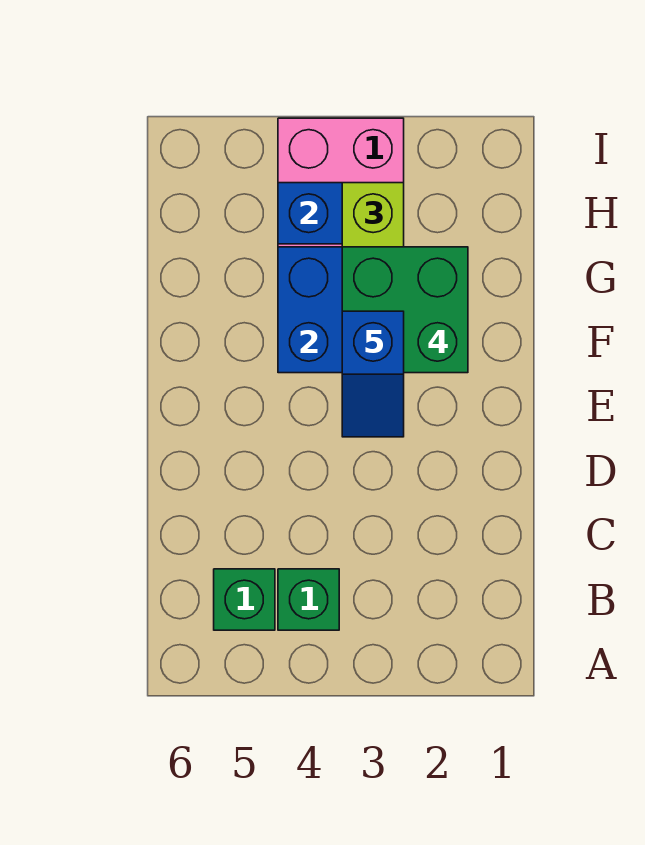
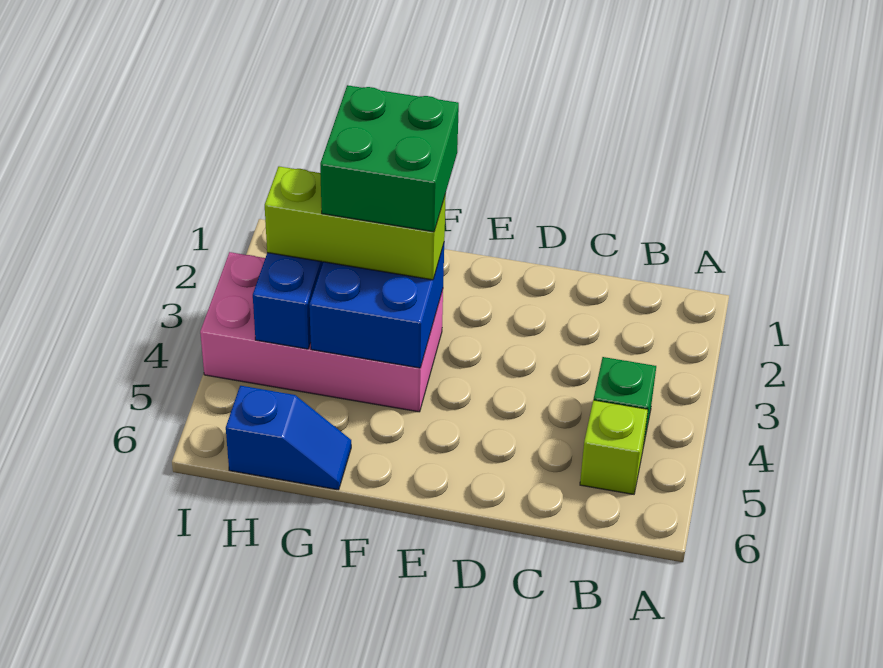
green brick B5 level 1 -> lime brick B5 level 1
blue slope E3:F3 level 5 top F -> blue slope G6:H6 level 1 top H

